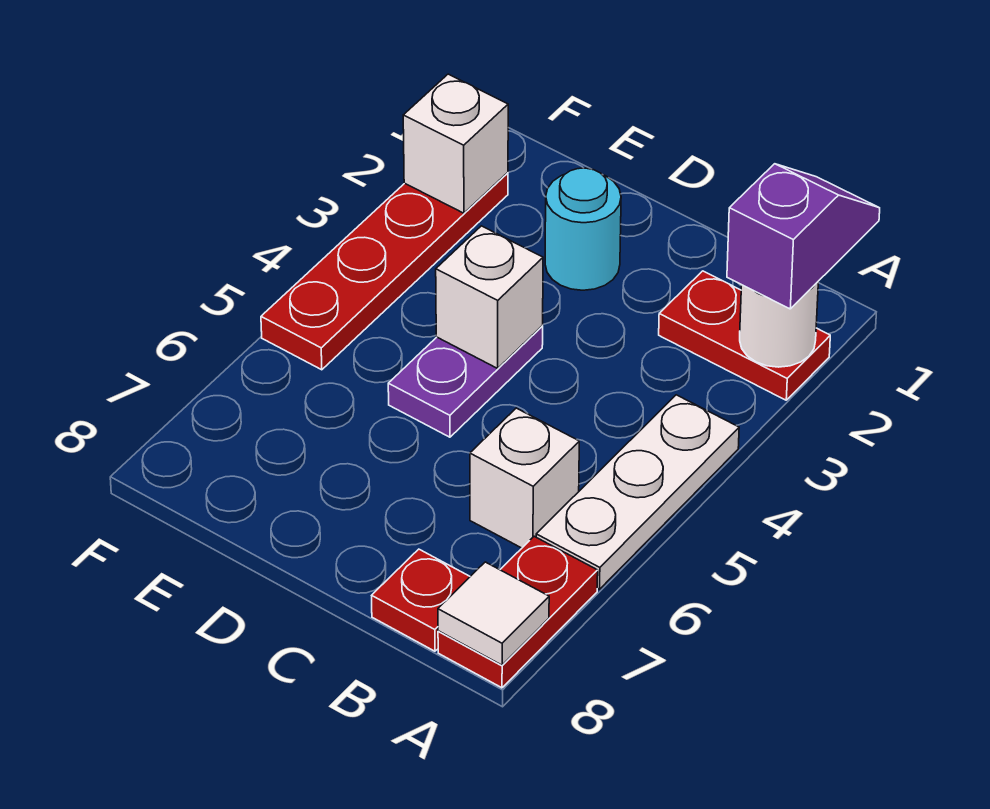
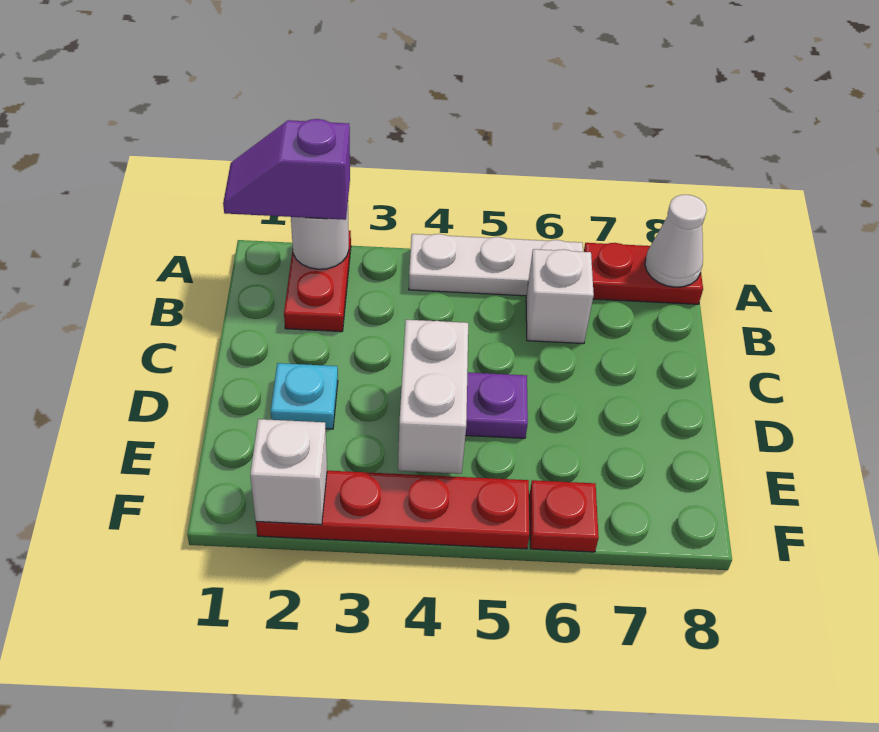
white tile A8 level 2 -> white cone A8 level 2
red plate B8 level 1 -> red plate F6 level 1
cyan round brick D2 level 1 -> cyan plate D2 level 1
white brick D4 level 2 -> white brick D4:E4 level 2

